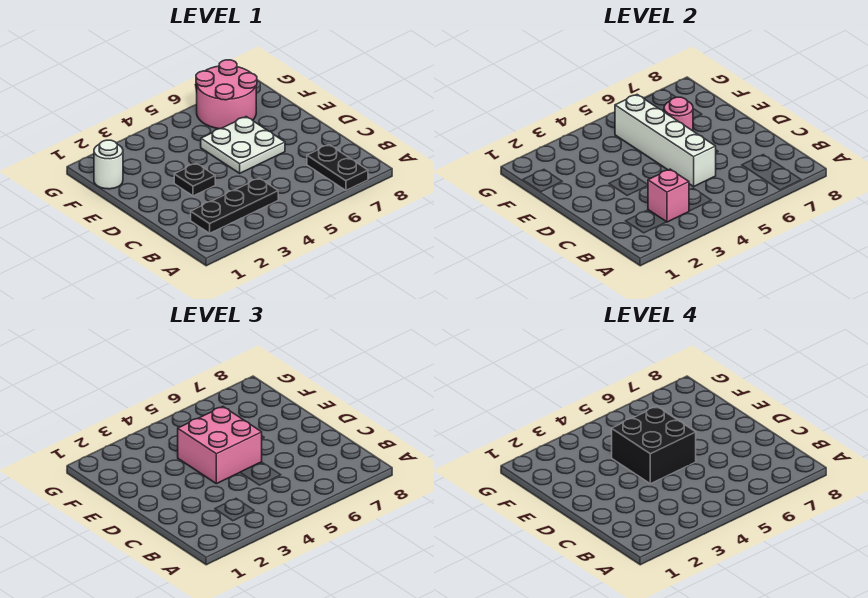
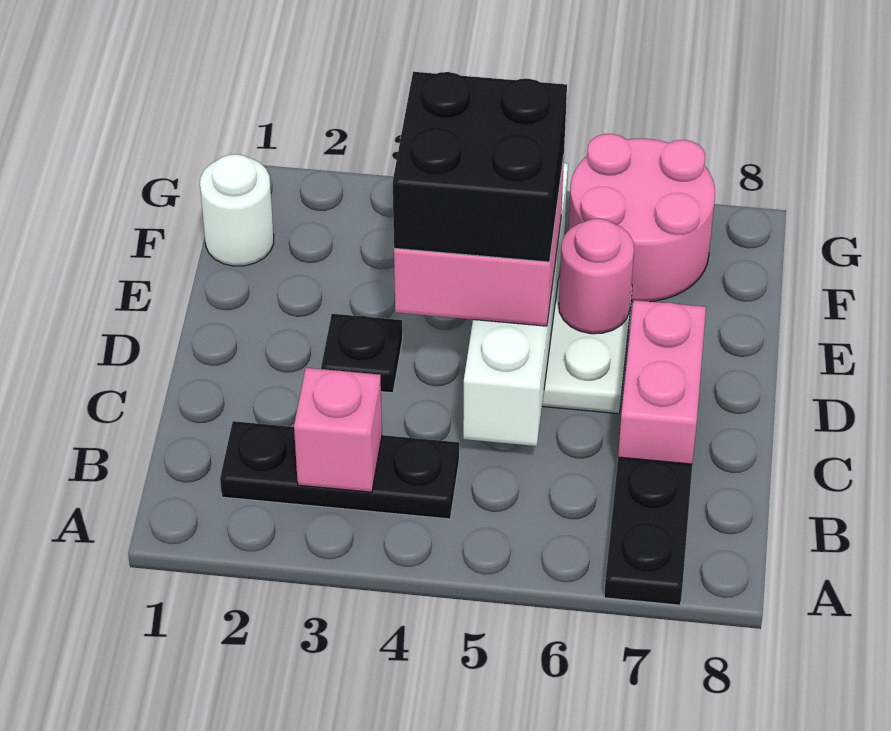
none -> pink brick C7:D7 level 1

